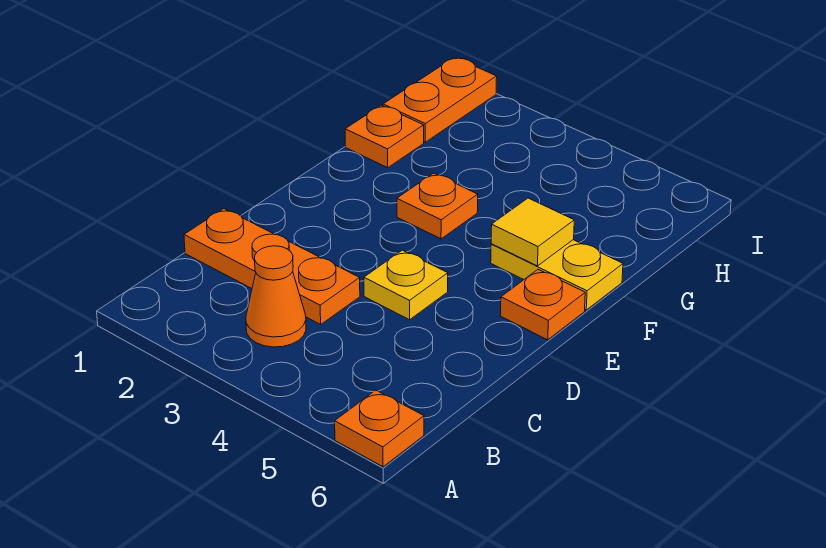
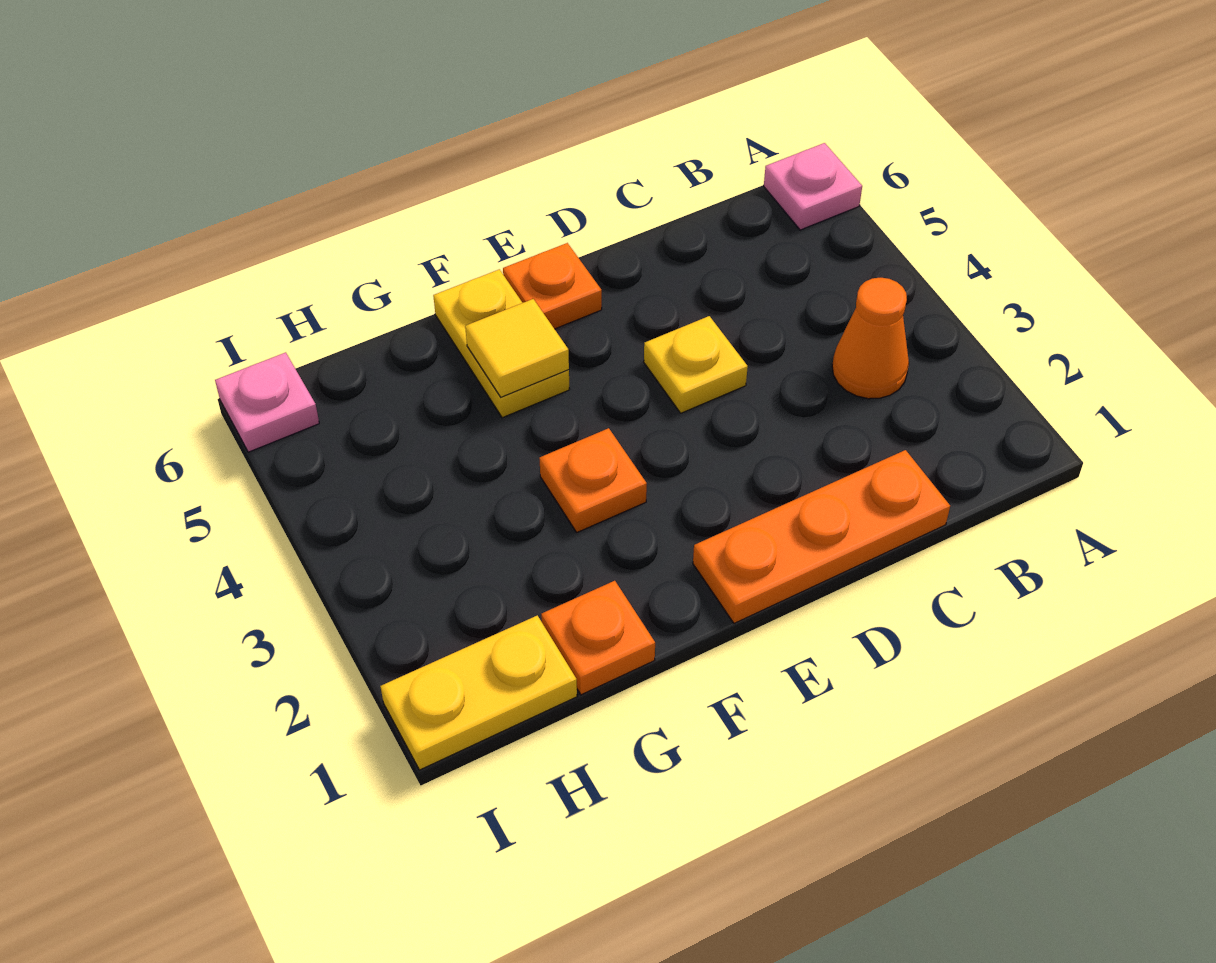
orange plate A6 level 1 -> pink plate A6 level 1
orange plate C1:C3 level 1 -> orange plate C1:E1 level 1
orange plate H1:I1 level 1 -> yellow plate H1:I1 level 1
none -> pink plate I6 level 1

